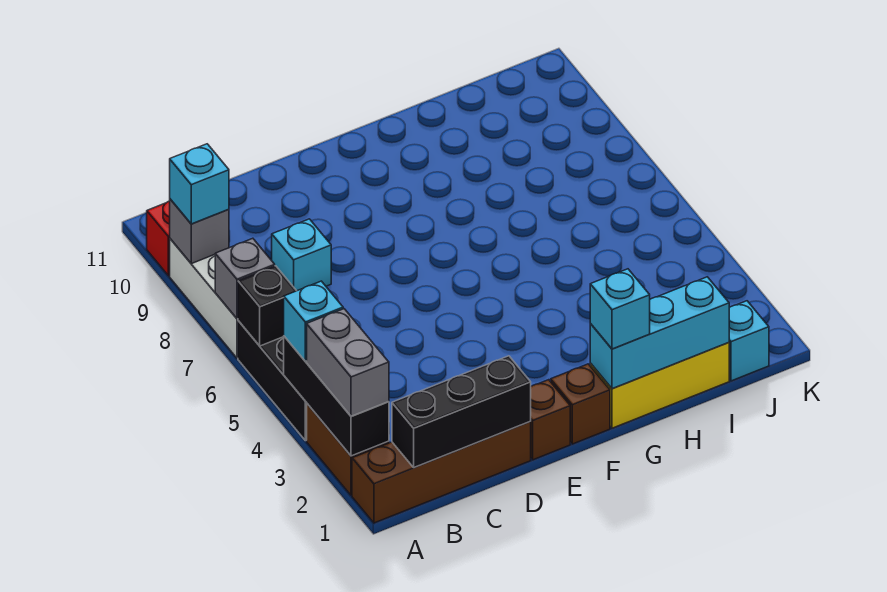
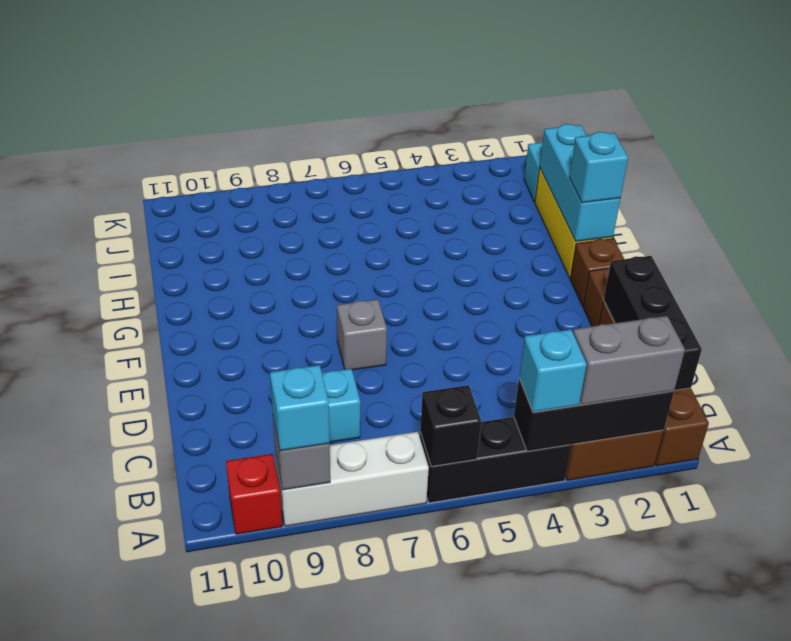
grey brick A7 level 2 -> grey brick E7 level 1

